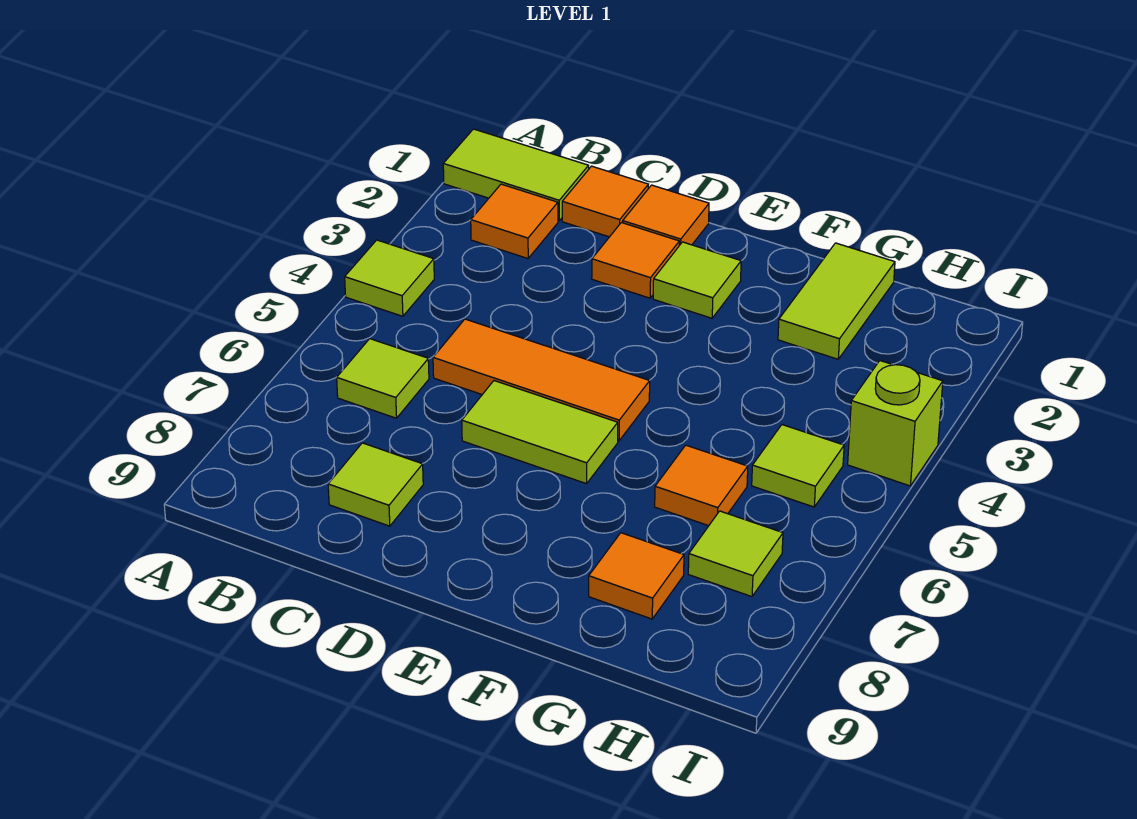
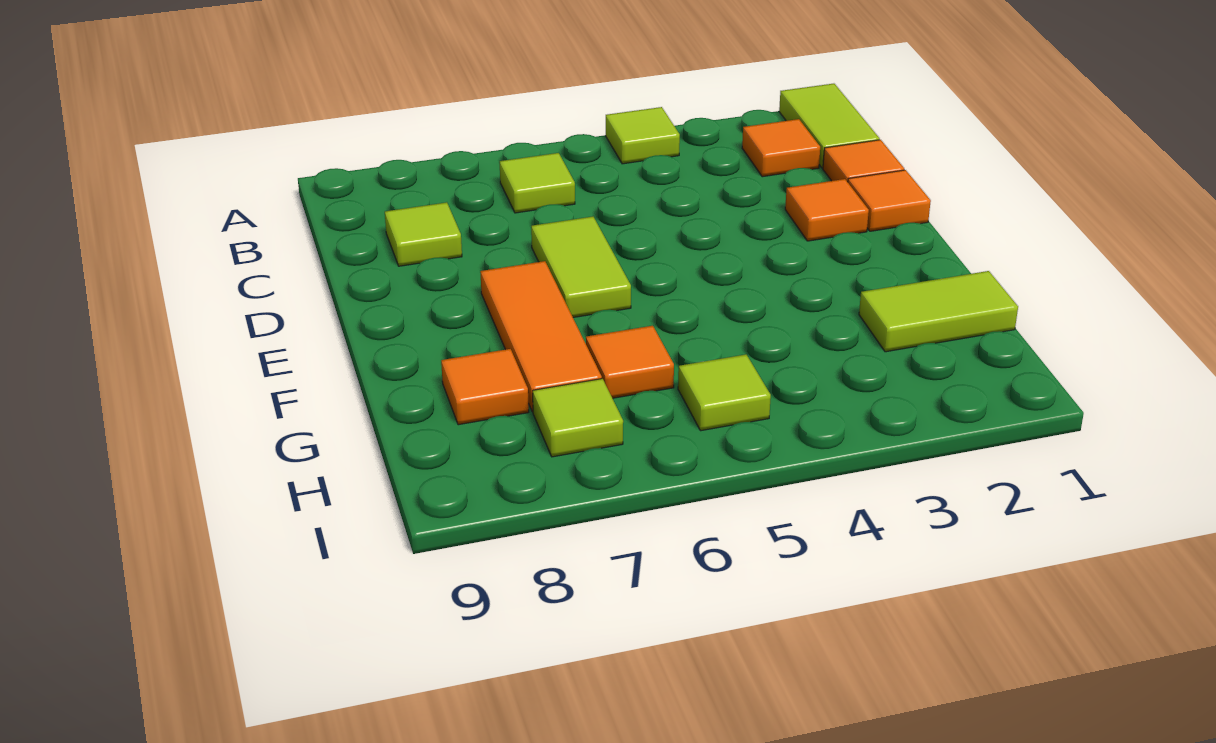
orange tile C5:E5 level 1 -> orange tile E7:G7 level 1
lime tile E2 level 1 -> none
lime brick I4 level 1 -> none

